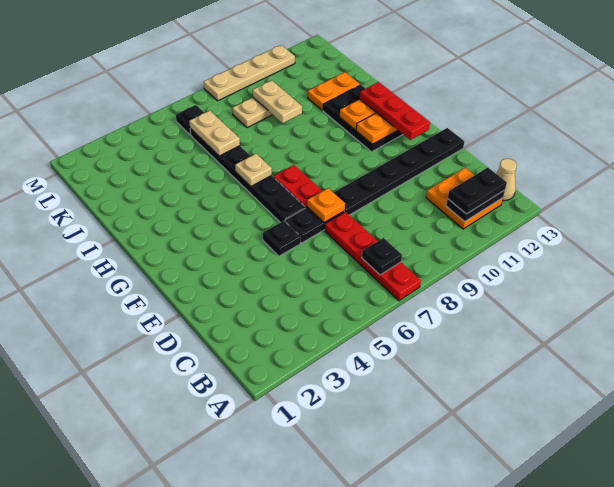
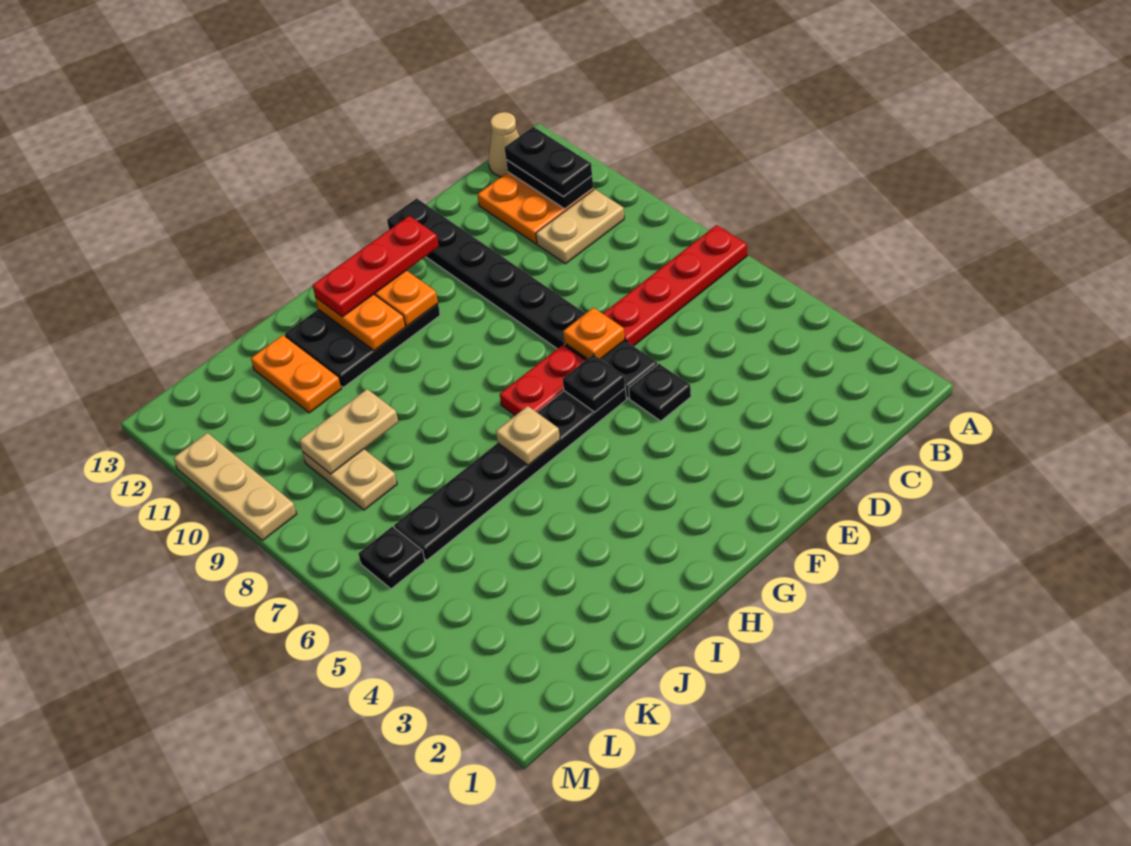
black plate B7 level 2 -> black plate F6 level 2
tan plate J6:K6 level 2 -> tan plate B10:C10 level 1
tan plate M8:M11 level 1 -> tan plate M9:M11 level 1

